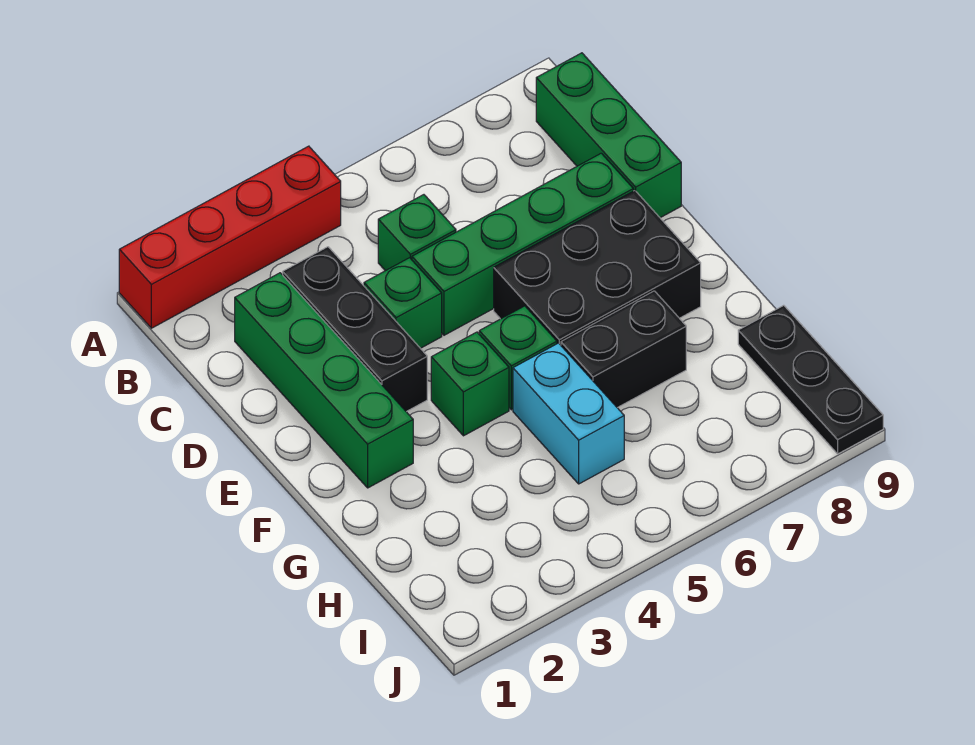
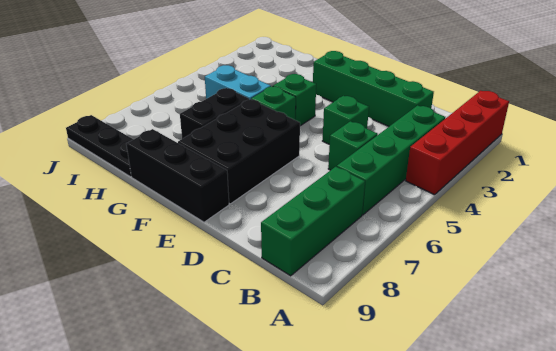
green brick B9:D9 level 1 -> green brick B7:B9 level 1
black brick C3:E3 level 1 -> black brick E9:G9 level 1
green brick D5:D8 level 1 -> green brick B3:B6 level 1

